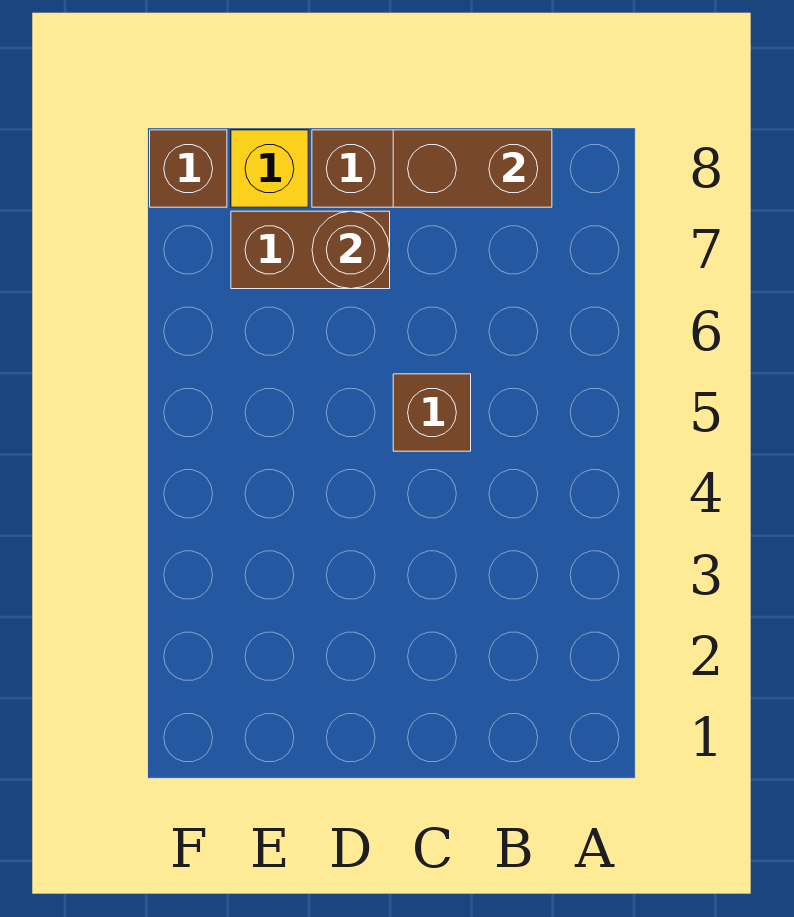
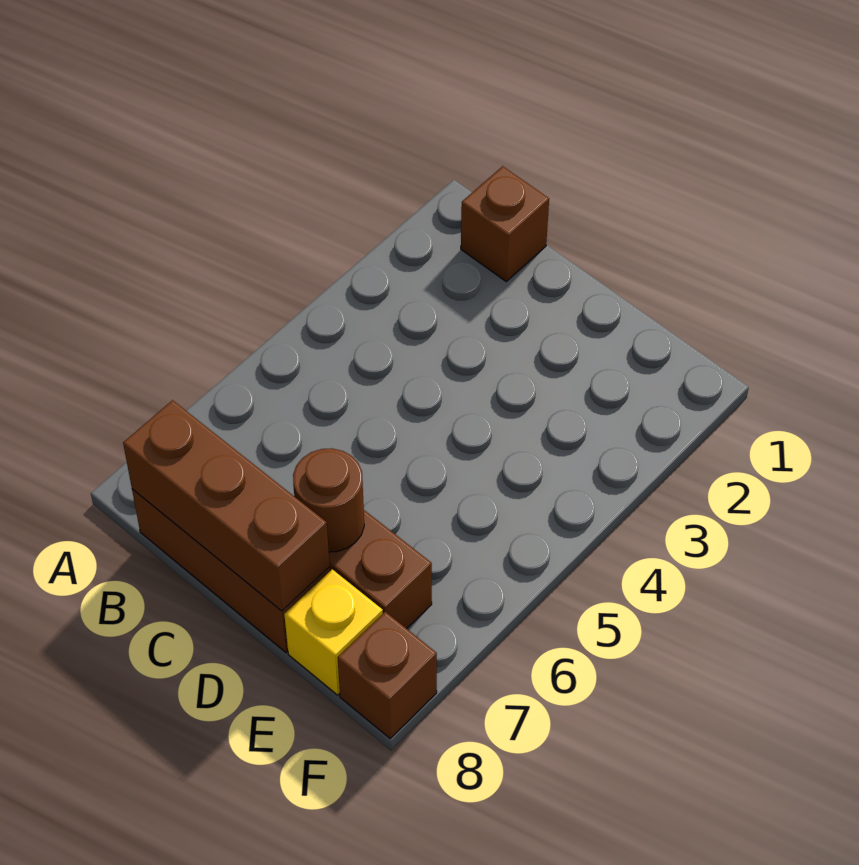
brown brick B8:C8 level 2 -> brown brick B8:D8 level 2
brown brick C5 level 1 -> brown brick B1 level 1

